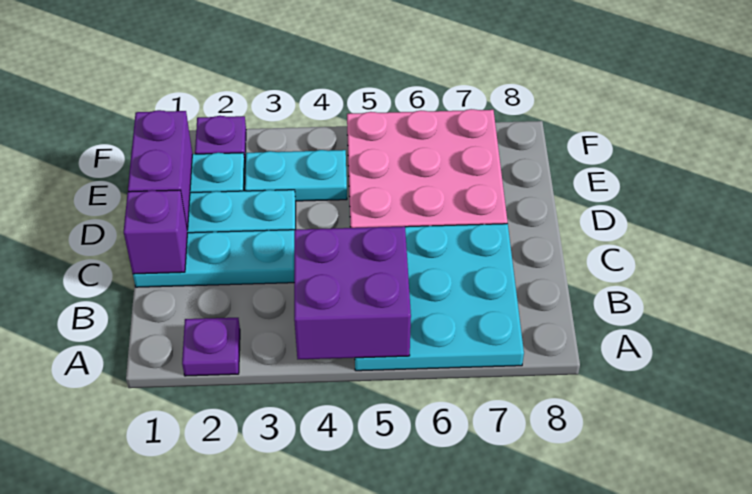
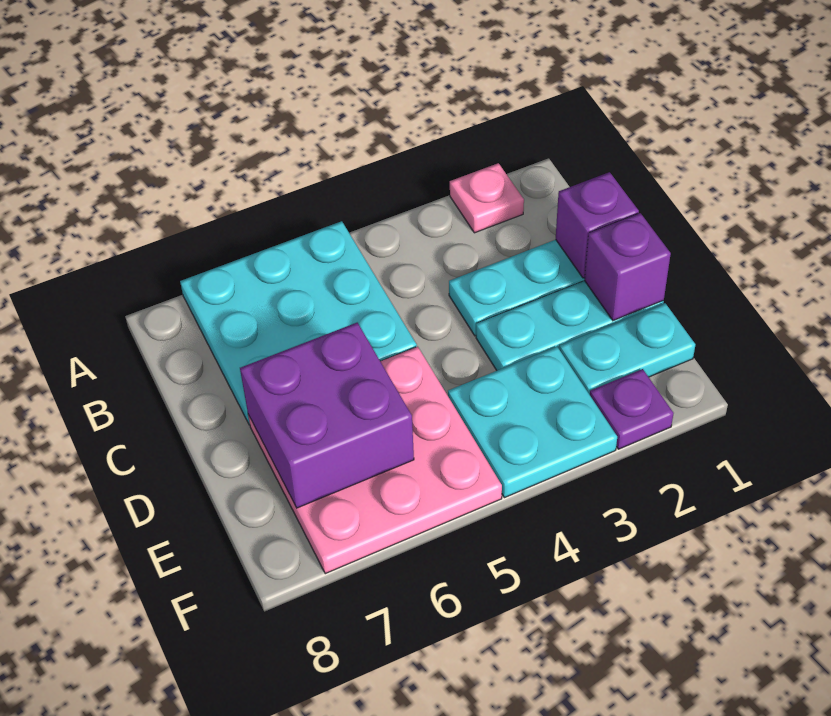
purple plate A2 level 1 -> pink plate A2 level 1
purple brick A4:B5 level 2 -> purple brick D6:E7 level 2
purple brick D1:E1 level 2 -> purple brick D1 level 2
cyan plate E3:E4 level 1 -> cyan plate E3:F4 level 1

